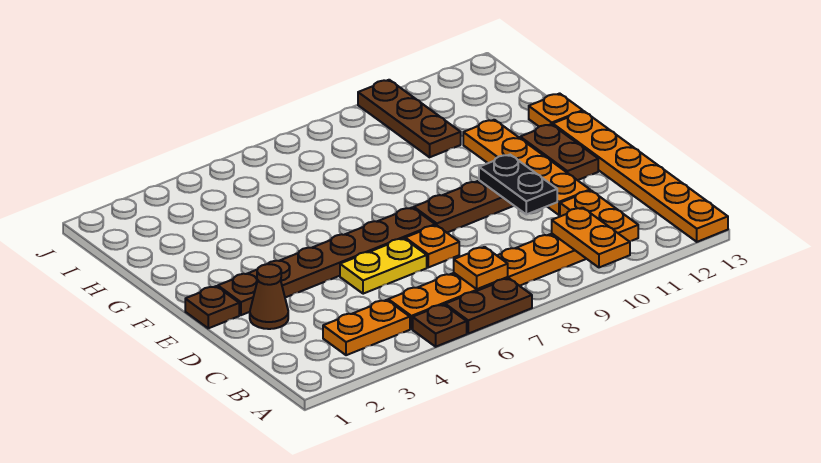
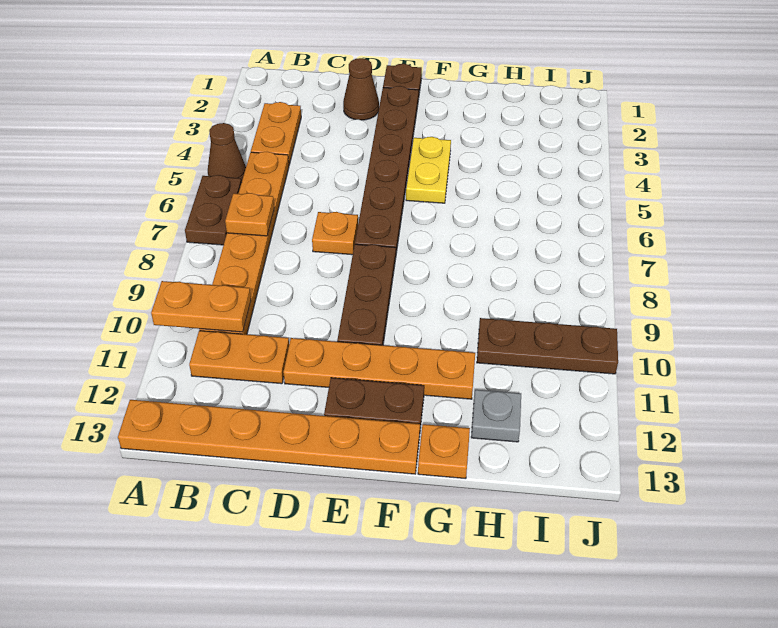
brown plate A5 level 1 -> brown cone A5 level 1
yellow plate D5:D6 level 1 -> yellow plate F4:F5 level 1
black plate D10:E10 level 2 -> none
none -> grey plate H12 level 1

